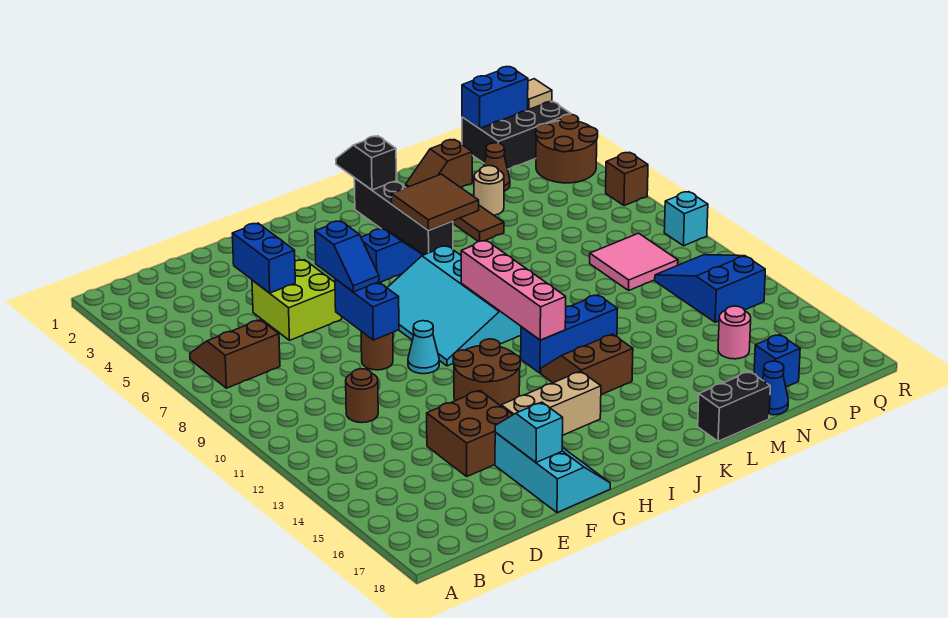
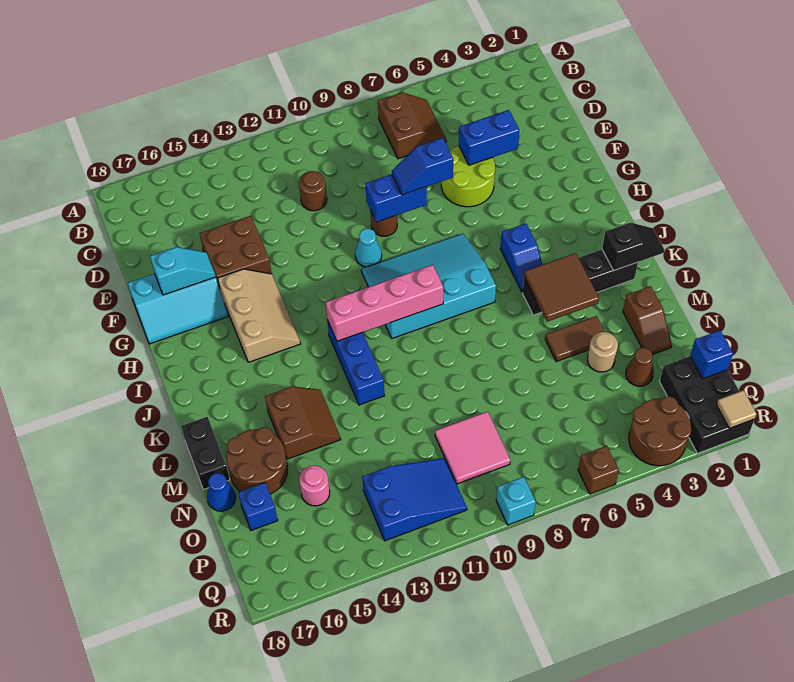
lime brick E5:F6 level 1 -> lime round brick E5:F6 level 1
brown round brick G12:H13 level 1 -> brown round brick M16:N17 level 1
brown slope J13:K14 level 1 top 14 -> brown slope L14:M15 level 1 top 15
brown slope M2:N2 level 1 top N -> brown slope M2:N2 level 1 top M
blue brick P1:Q1 level 2 -> blue brick P1 level 2

